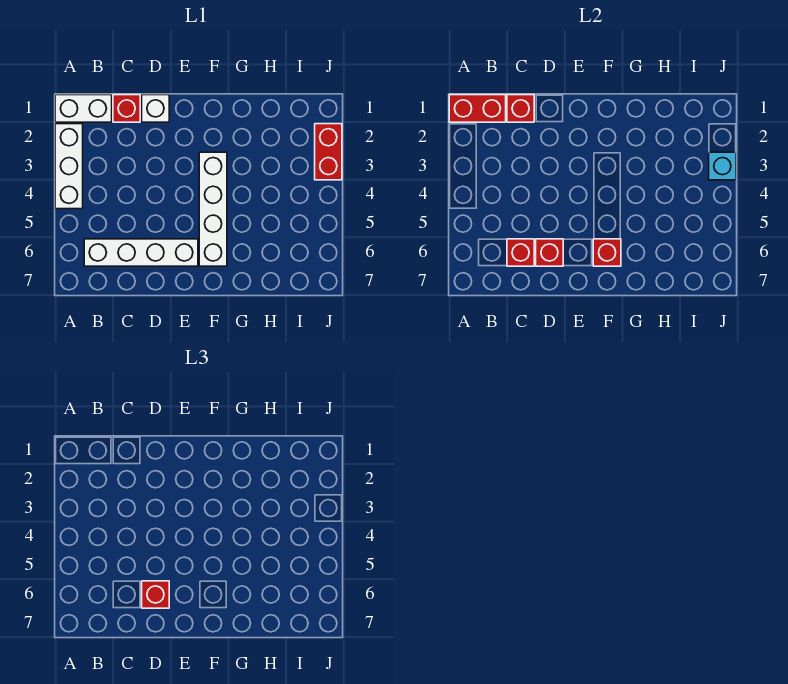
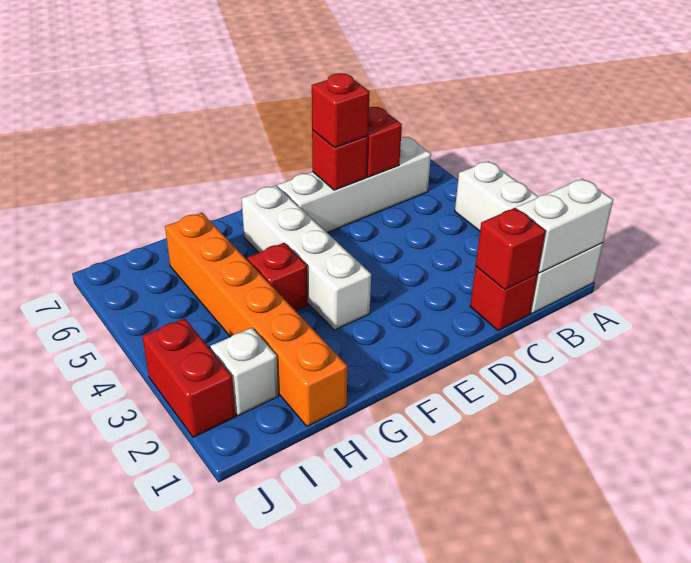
red brick A1:B1 level 2 -> white brick A1:B1 level 2
white brick D1 level 1 -> white brick I2 level 1
red brick F6 level 2 -> red brick G4 level 1
none -> orange brick H1:H6 level 1
cyan brick J3 level 2 -> none

